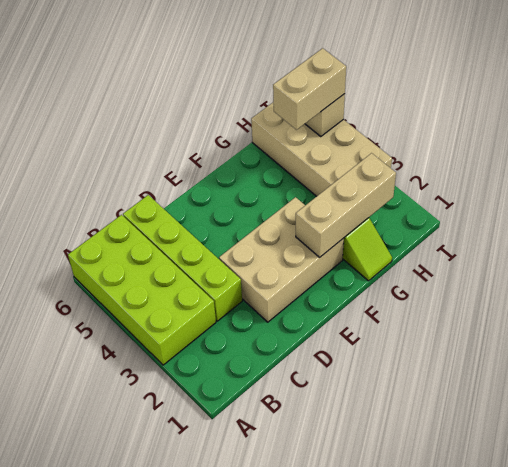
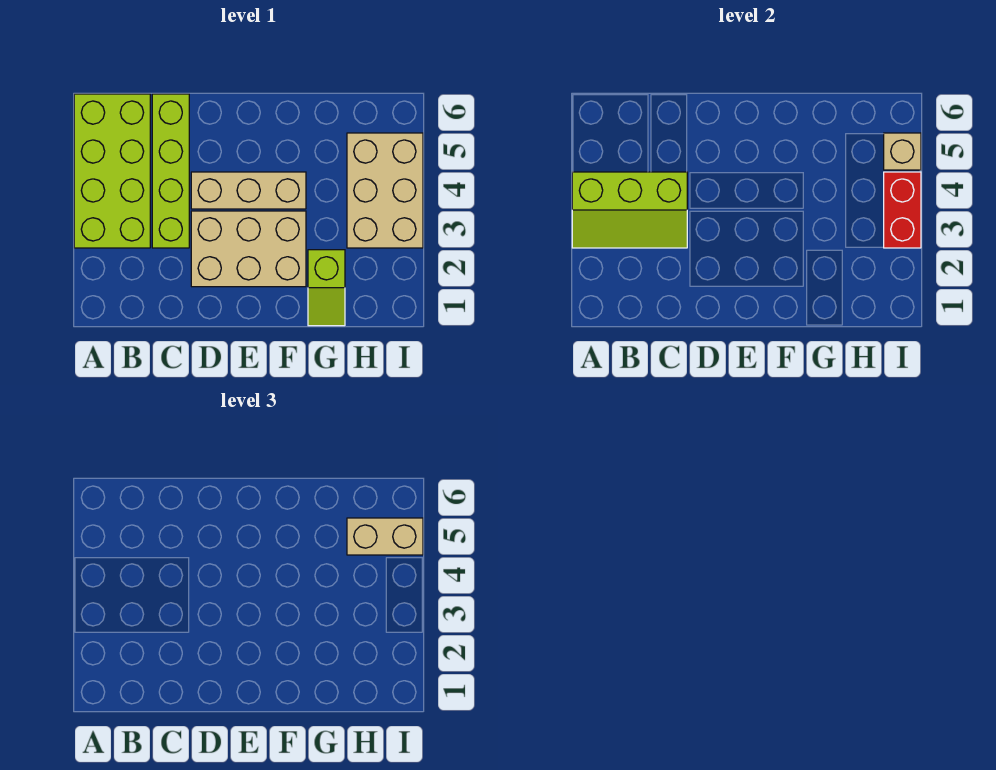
none -> lime slope A3:C4 level 2 top 4
tan brick F2:H2 level 2 -> tan brick D4:F4 level 1
tan brick H3:I6 level 1 -> tan brick H3:I5 level 1
none -> red brick I3:I4 level 2

